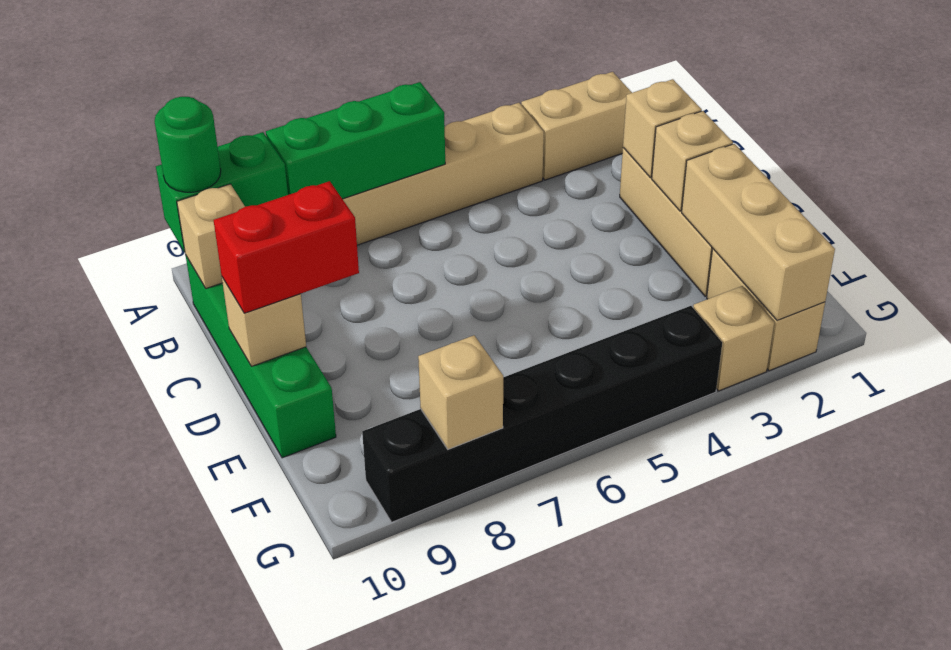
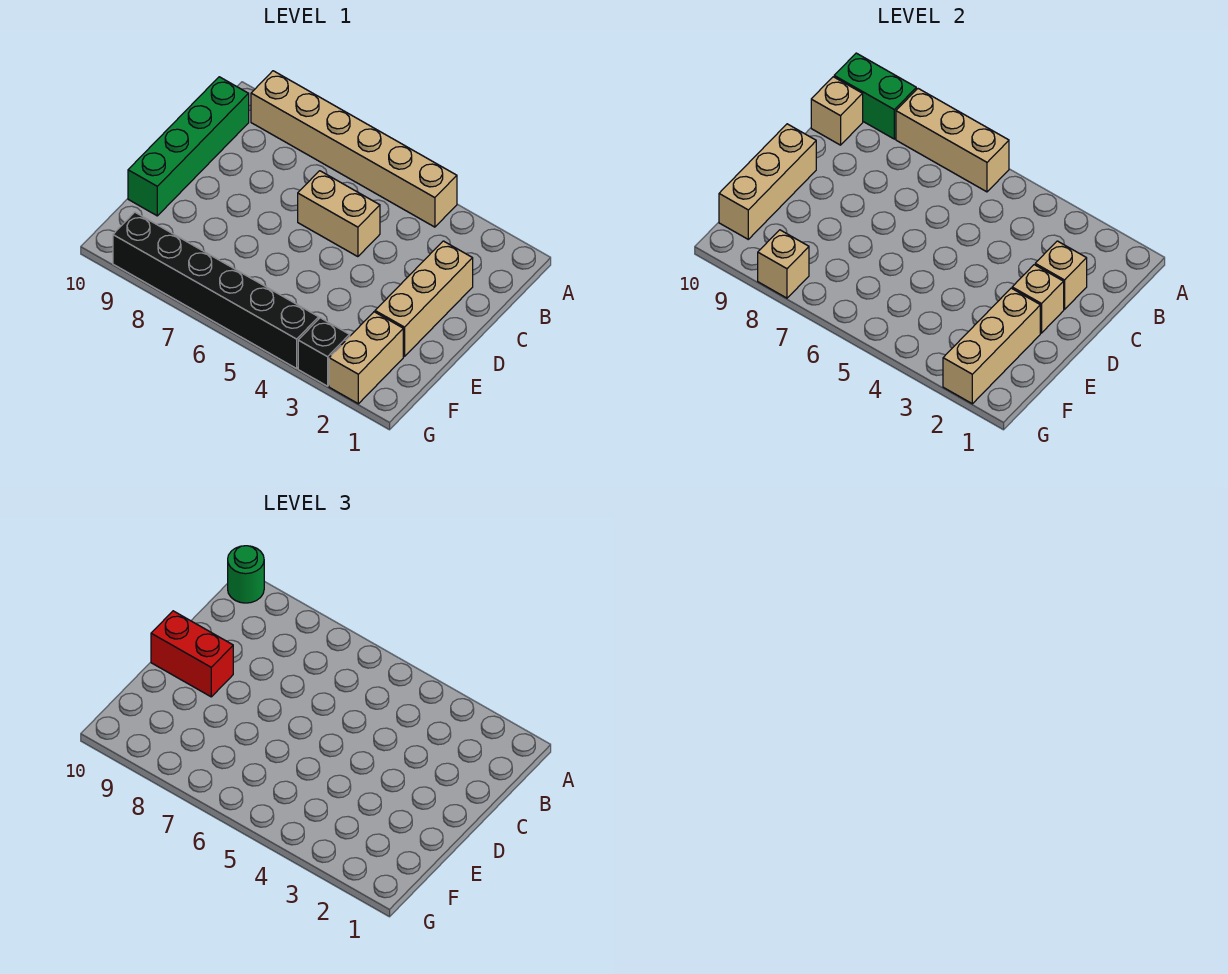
tan brick A2:A3 level 1 -> tan brick C5:C6 level 1
green brick A6:A8 level 2 -> tan brick A6:A8 level 2
tan brick D10 level 2 -> tan brick D10:F10 level 2
tan brick G3 level 1 -> black brick G3 level 1

